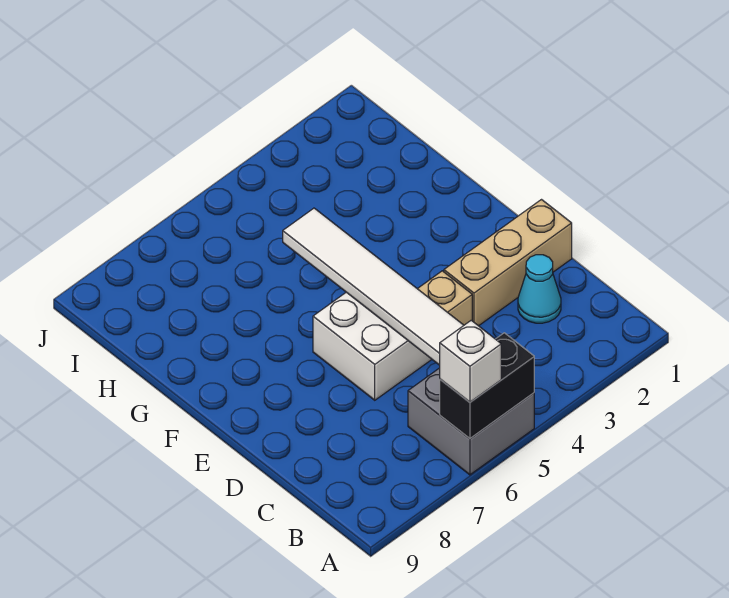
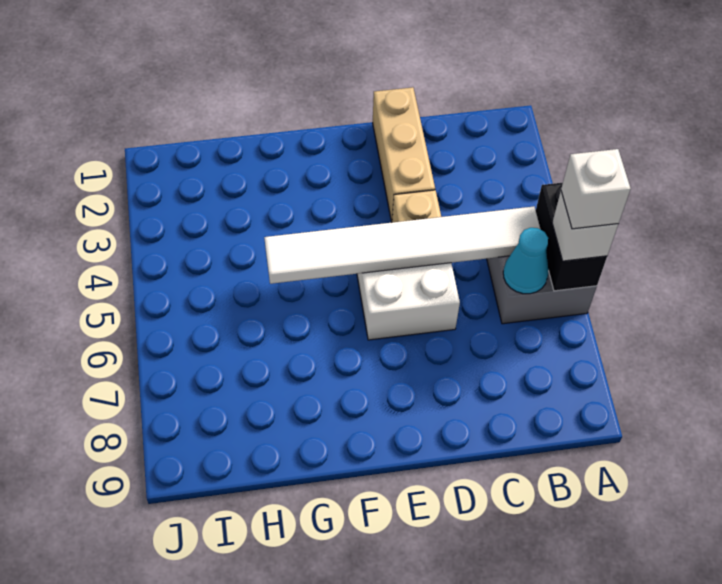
none -> white brick A6 level 4
cyan cone C2 level 1 -> cyan cone B6 level 2

